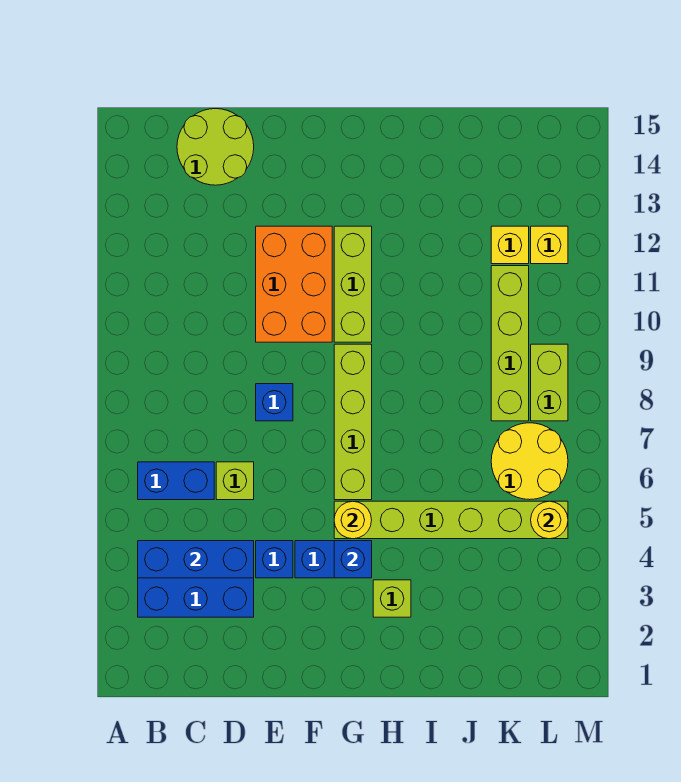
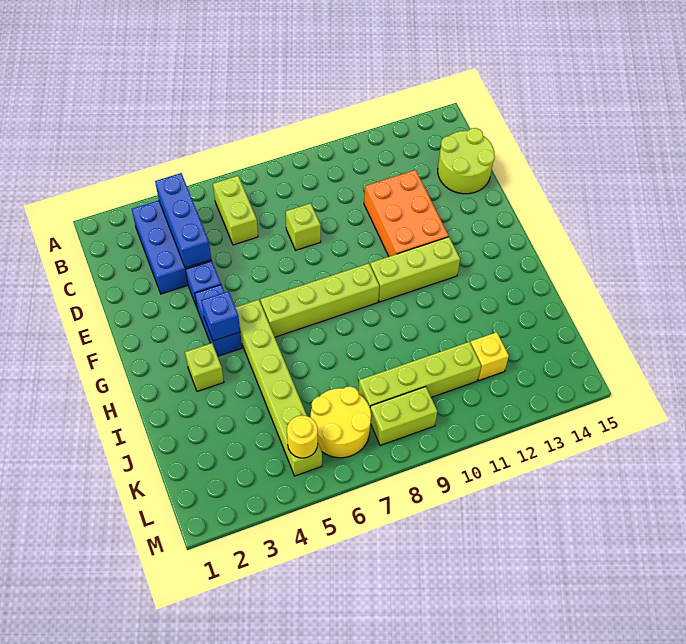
blue brick B6:C6 level 1 -> lime brick B6:C6 level 1
lime brick D6 level 1 -> lime brick D8 level 1
blue brick E8 level 1 -> none
orange brick E10:F12 level 1 -> orange brick D11:F12 level 1
yellow round brick G5 level 2 -> none
yellow brick L12 level 1 -> none

